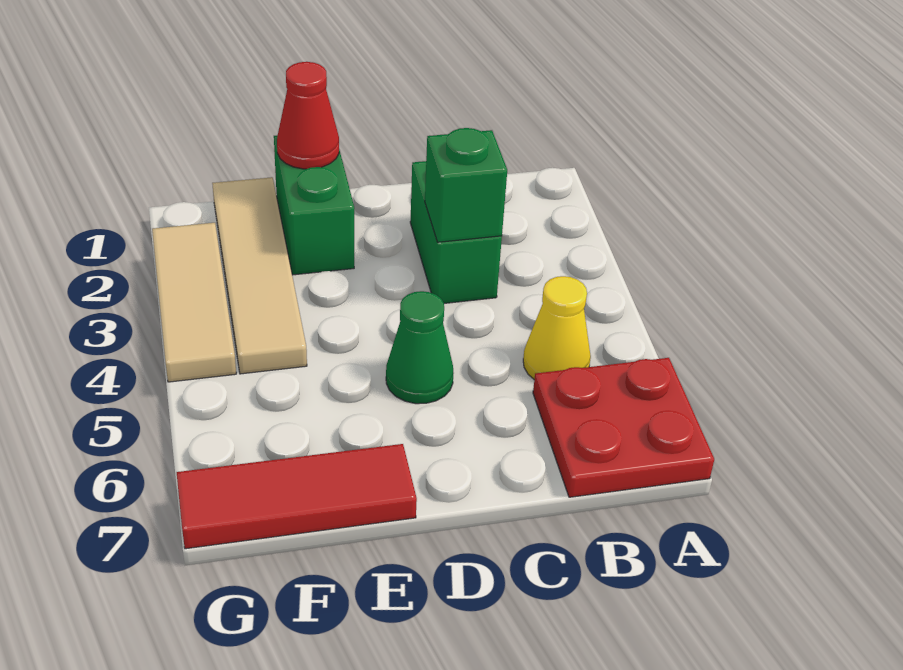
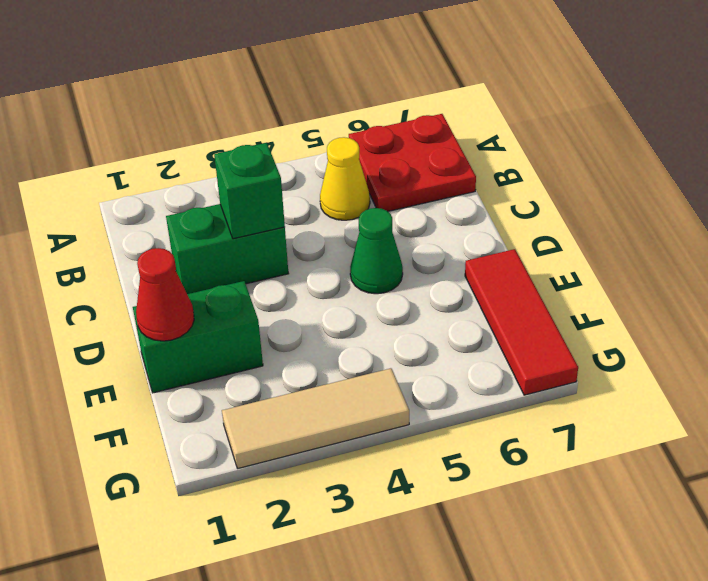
tan tile F1:F4 level 1 -> none

